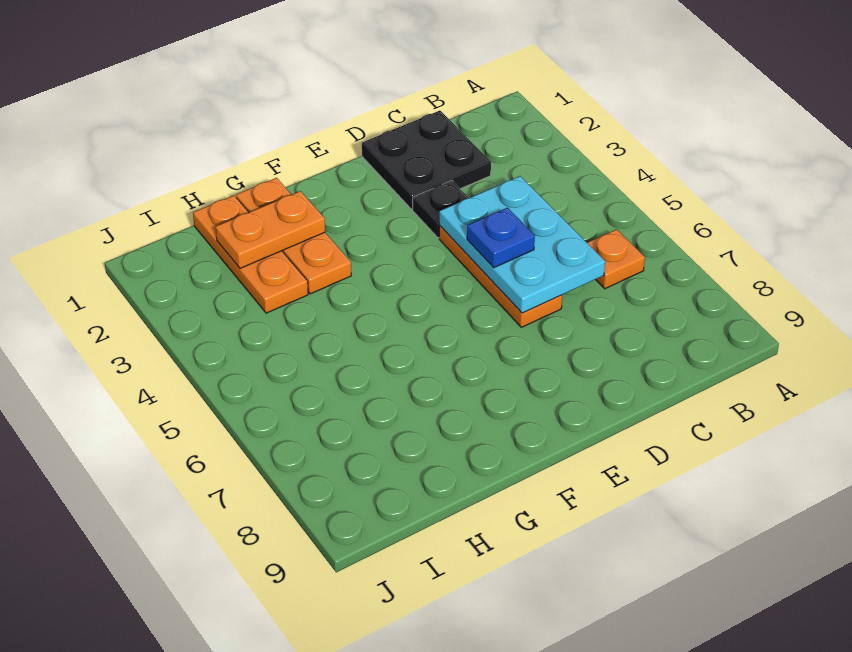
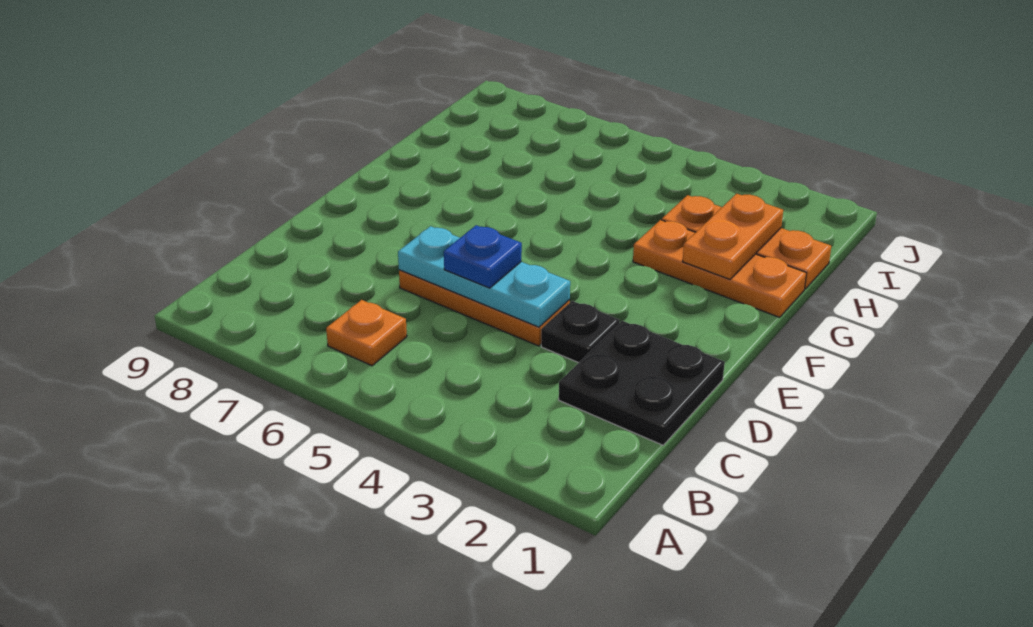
cyan plate C4:D6 level 2 -> cyan plate D4:D6 level 2

